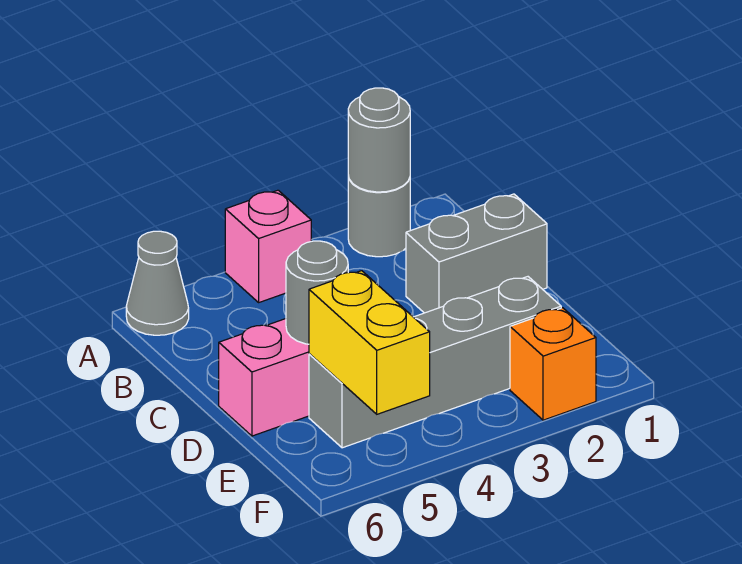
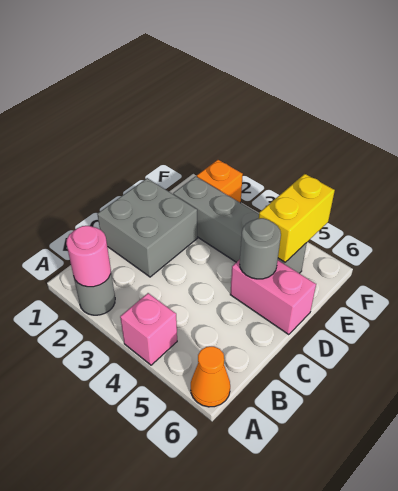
grey round brick A2 level 2 -> pink round brick A2 level 2
grey cone A6 level 1 -> orange cone A6 level 1
grey brick C1:C2 level 1 -> grey brick C1:D2 level 1

